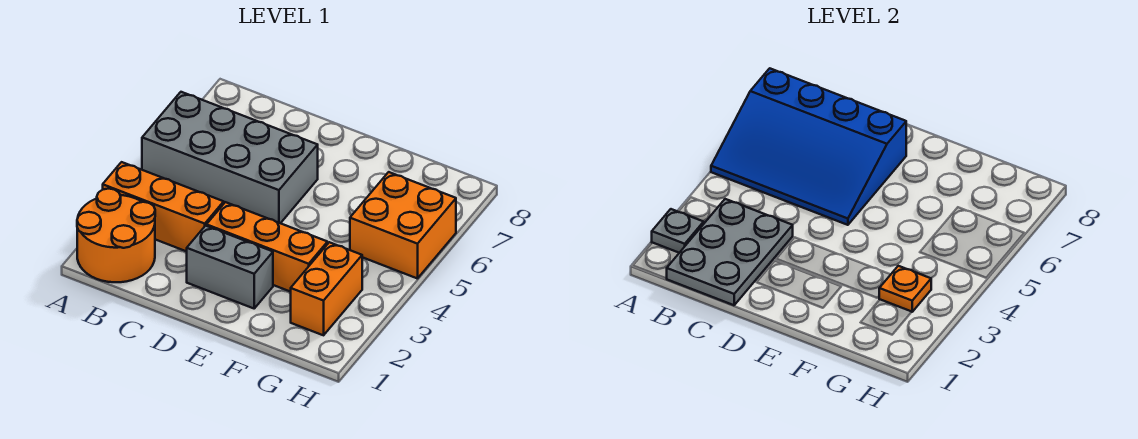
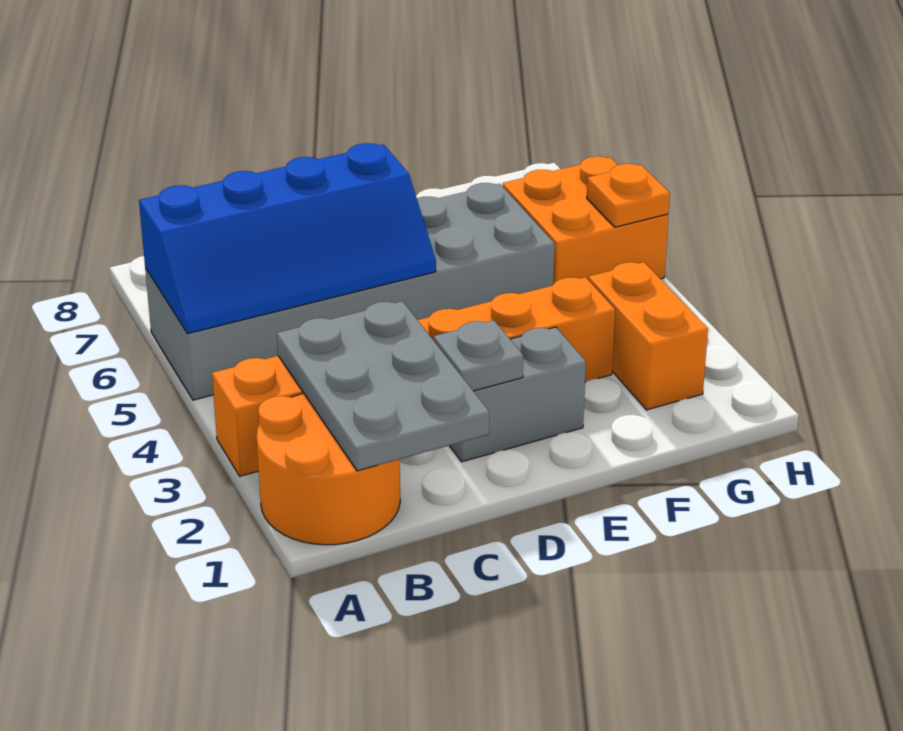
grey plate A2 level 2 -> grey plate D2 level 2
grey brick A5:D6 level 1 -> grey brick A5:F6 level 1
blue slope A5:D7 level 2 top 7 -> blue slope A5:D6 level 2 top 6
orange plate G3 level 2 -> orange plate H5 level 2

